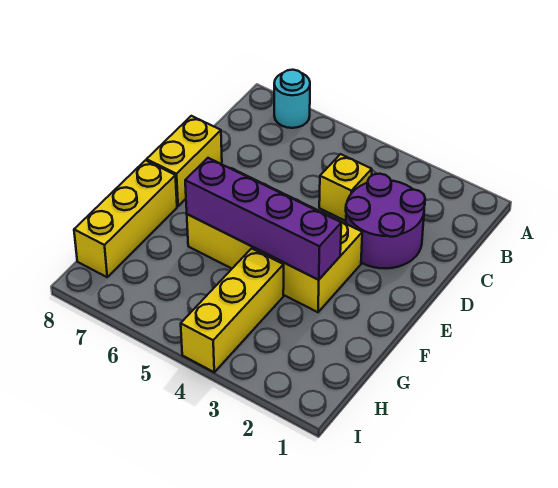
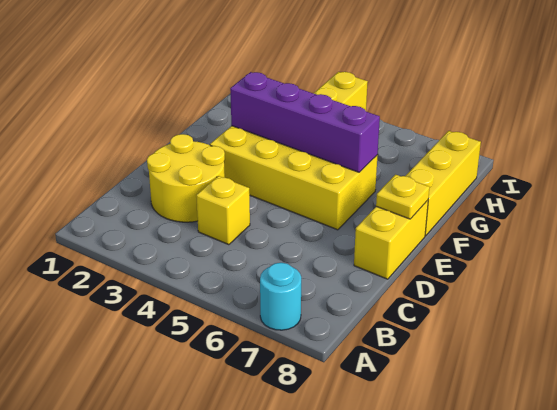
purple round brick C2:D3 level 1 -> yellow round brick C2:D3 level 1
none -> yellow plate E8 level 2

